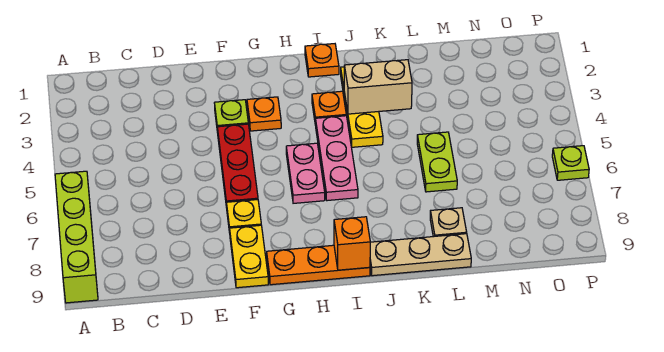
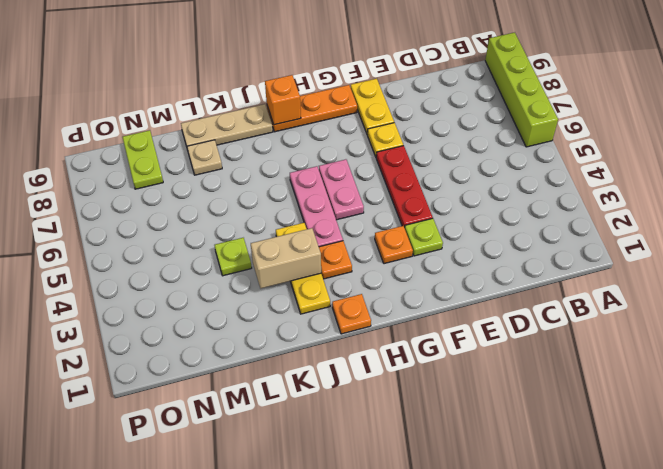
lime plate L5:L6 level 1 -> lime plate N8:N9 level 1
lime plate P6 level 1 -> lime plate L4 level 1

